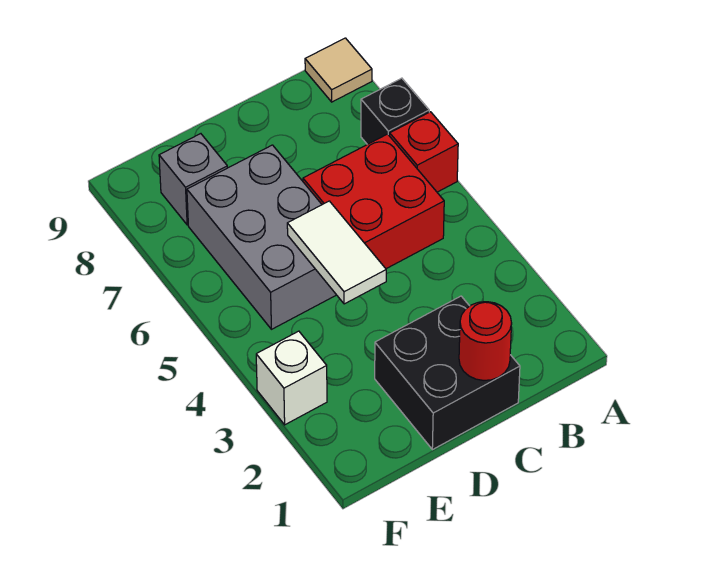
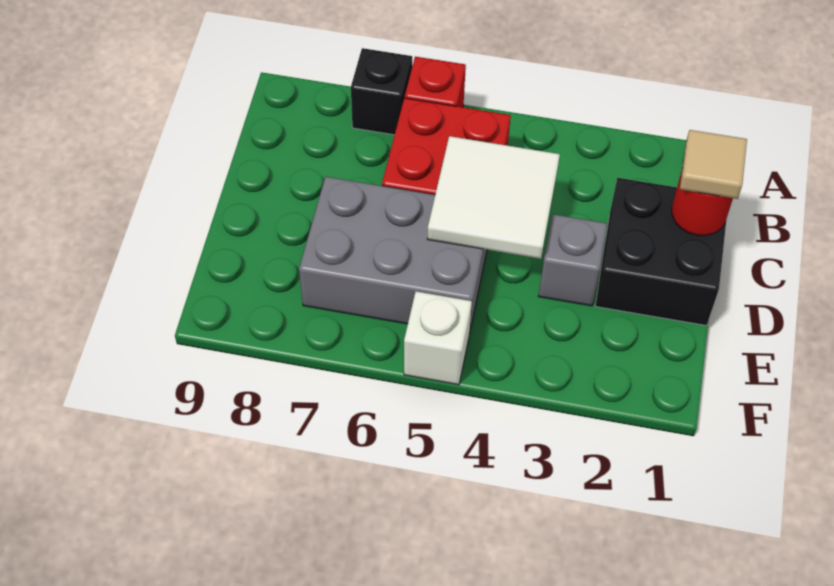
tan tile A9 level 1 -> tan tile C1 level 3
white tile D4:D5 level 2 -> white tile C4:D5 level 2
grey brick E8 level 1 -> grey brick D3 level 1
white brick F3 level 1 -> white brick F5 level 1

